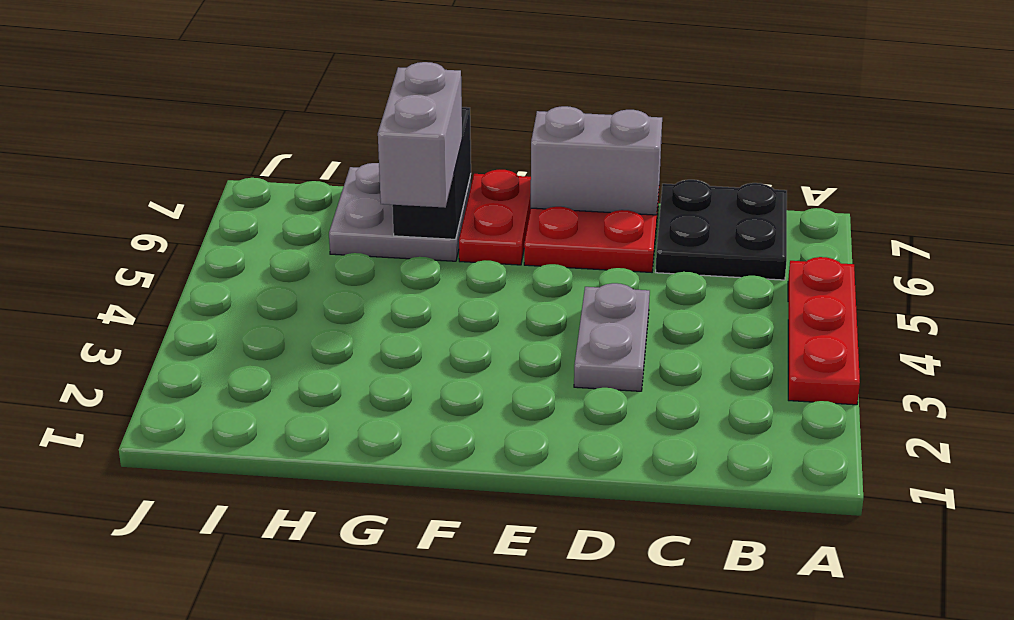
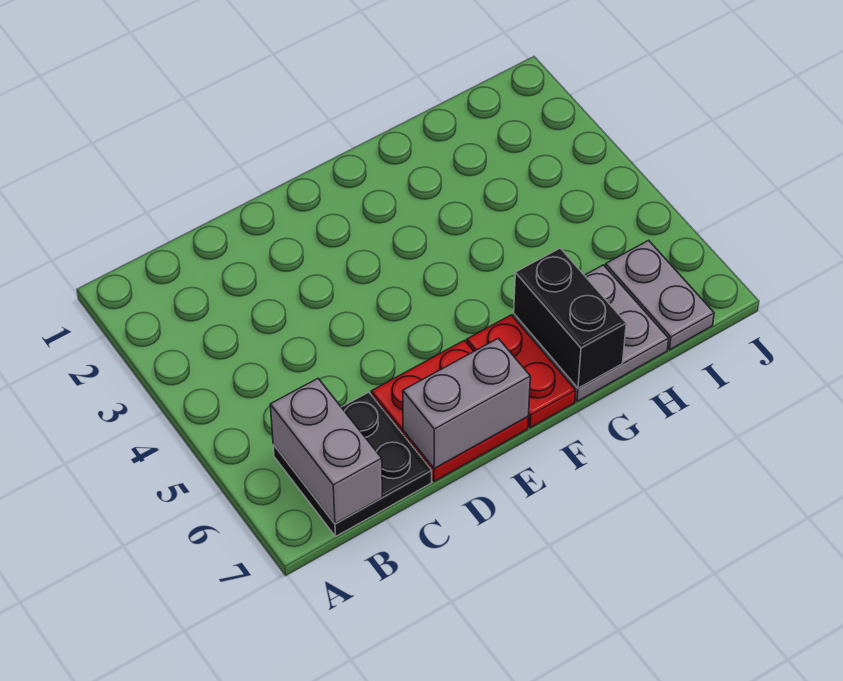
red plate A3:A5 level 1 -> none
grey plate D3:D4 level 1 -> grey plate I6:I7 level 1
grey brick G5:G6 level 3 -> grey brick B6:B7 level 2

